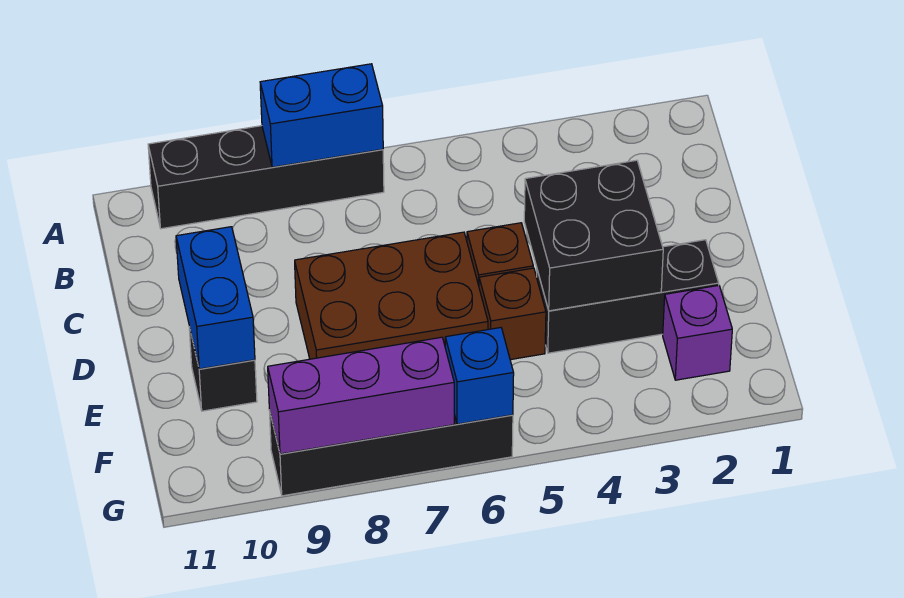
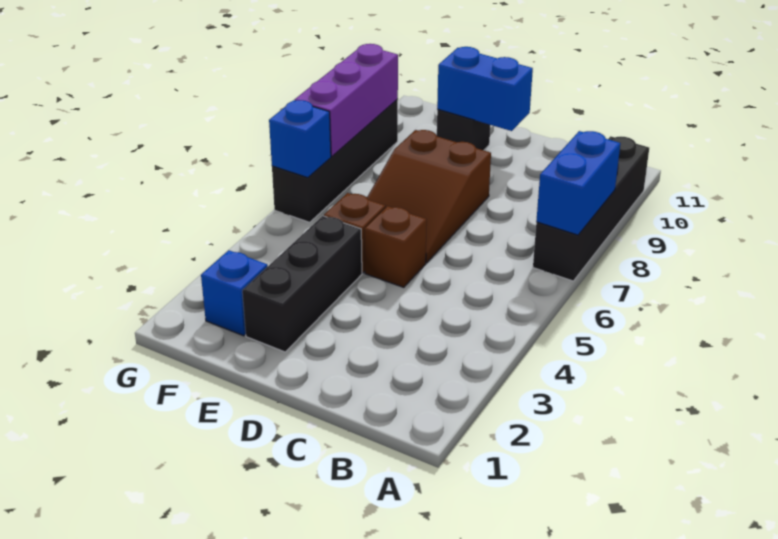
black brick D3:E4 level 2 -> none
brown brick D6:E8 level 1 -> brown slope D6:E8 level 1 top 8
purple brick F2 level 1 -> blue brick F2 level 1

